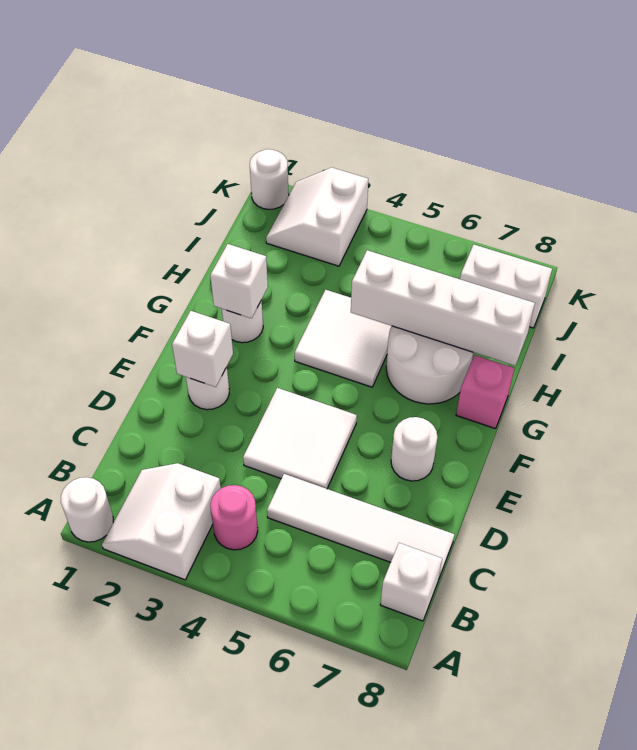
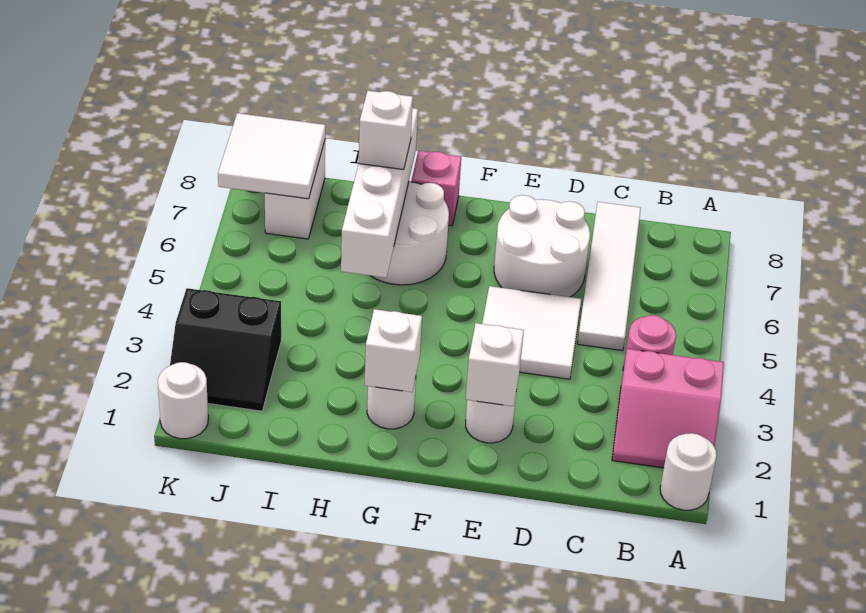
white slope A2:B3 level 1 top 3 -> pink slope A2:B3 level 1 top 3
white brick B8 level 1 -> white brick H7 level 3
white round brick E7 level 1 -> white round brick D6:E7 level 1
white tile G4:H5 level 1 -> white tile J7:K8 level 2
white slope J2:K3 level 1 top 3 -> black slope J2:K3 level 1 top 3

